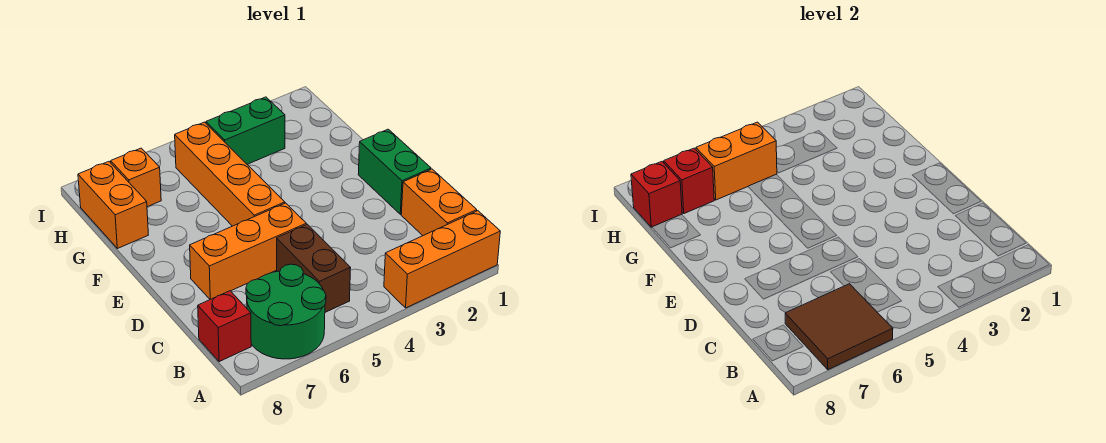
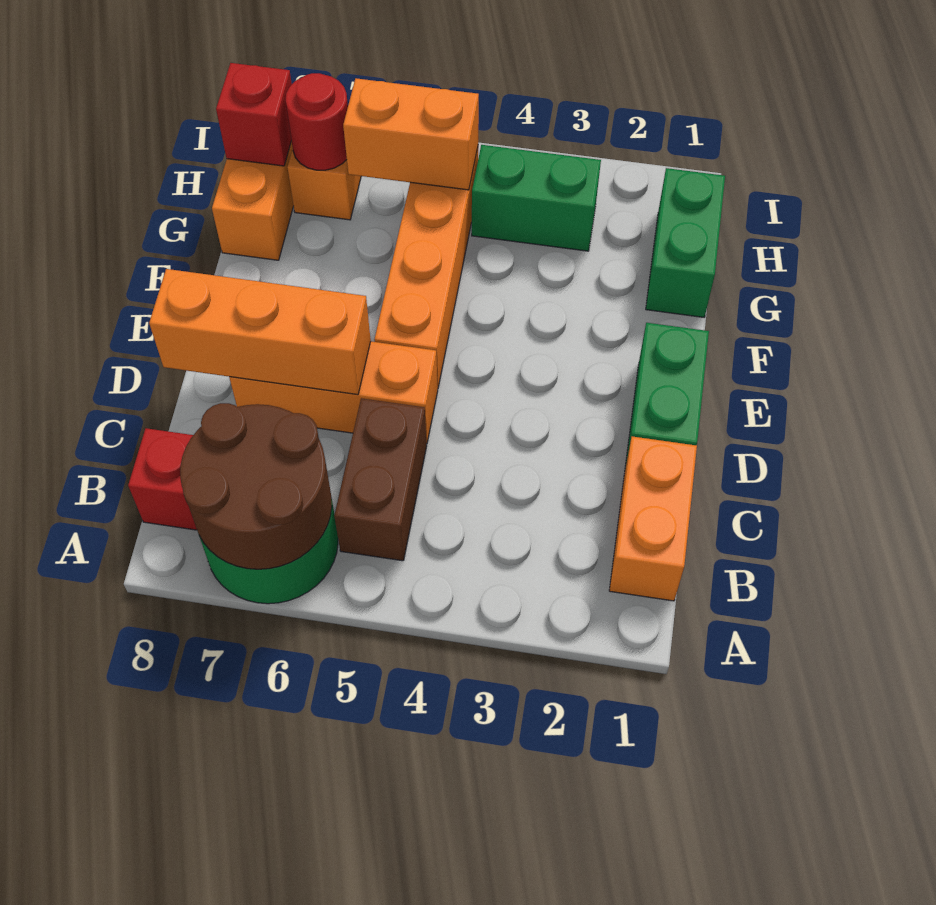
orange brick A1:A3 level 1 -> orange brick D6:D8 level 2
brown tile A6:B7 level 2 -> brown round brick A6:B7 level 2
none -> green brick G1:H1 level 1
red brick H7 level 2 -> red round brick H7 level 2

